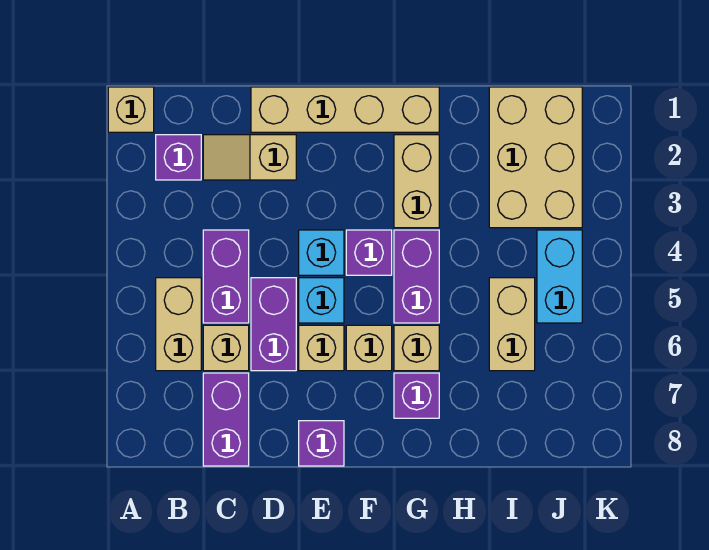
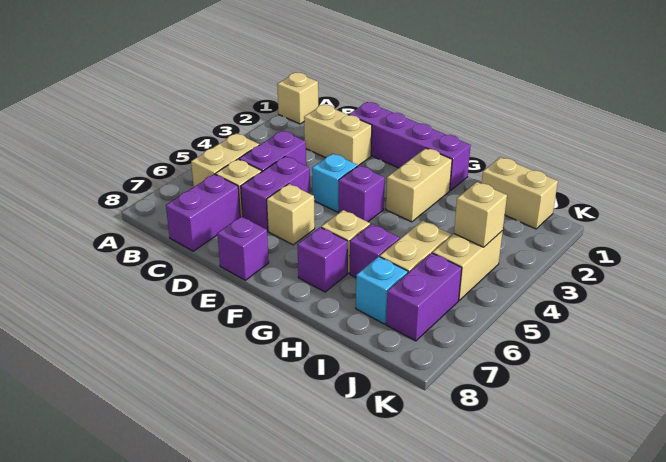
purple brick B2 level 1 -> purple brick H6 level 1
tan slope C2:D2 level 1 top D -> tan brick C2:D2 level 1
tan brick D1:G1 level 1 -> purple brick D1:G1 level 1
cyan brick E5 level 1 -> cyan brick I7 level 1
tan brick F6 level 1 -> tan brick J4 level 2
purple brick G4:G5 level 1 -> purple brick J6:J7 level 1
tan brick I1:J3 level 1 -> tan brick I1:J1 level 1
cyan brick J4:J5 level 1 -> tan brick J4:J5 level 1

